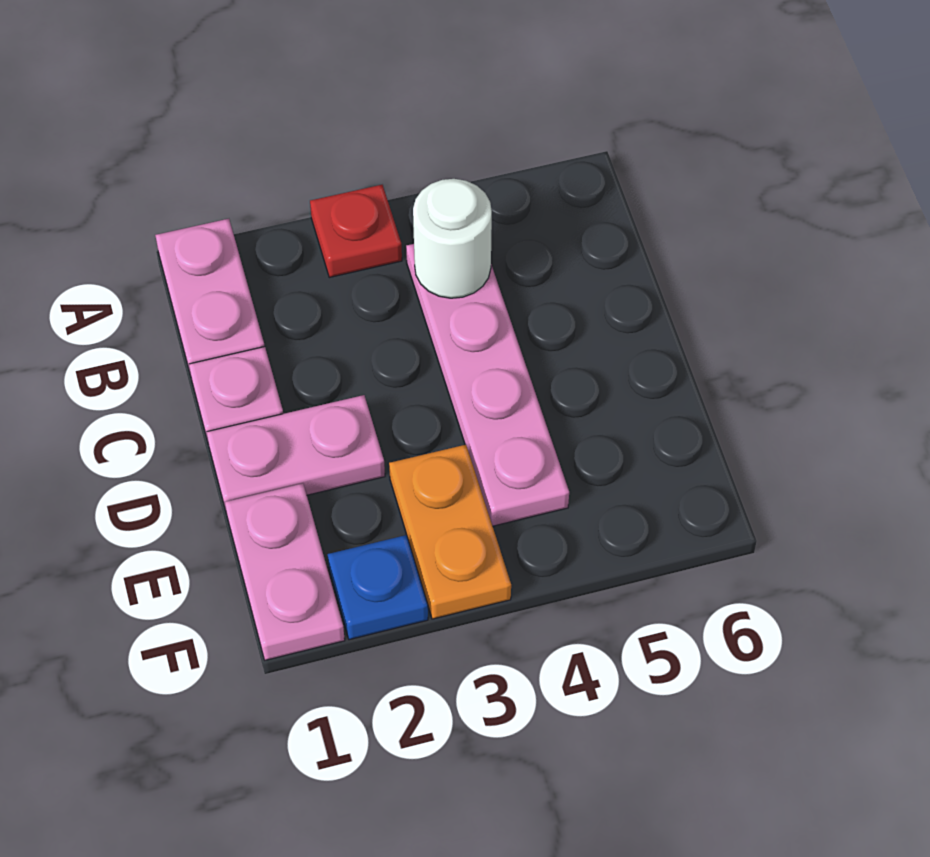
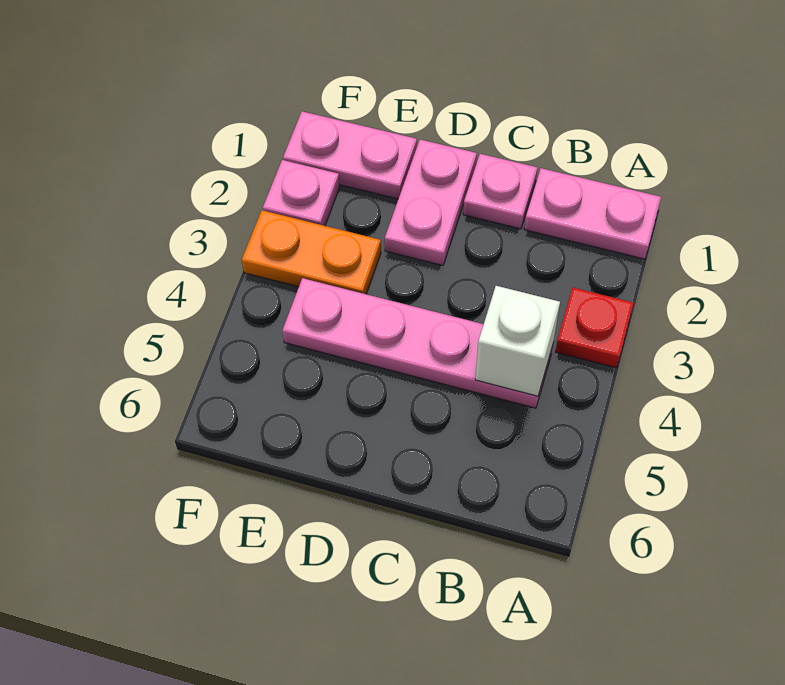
white round brick B4 level 2 -> white brick B4 level 2
blue plate F2 level 1 -> pink plate F2 level 1

